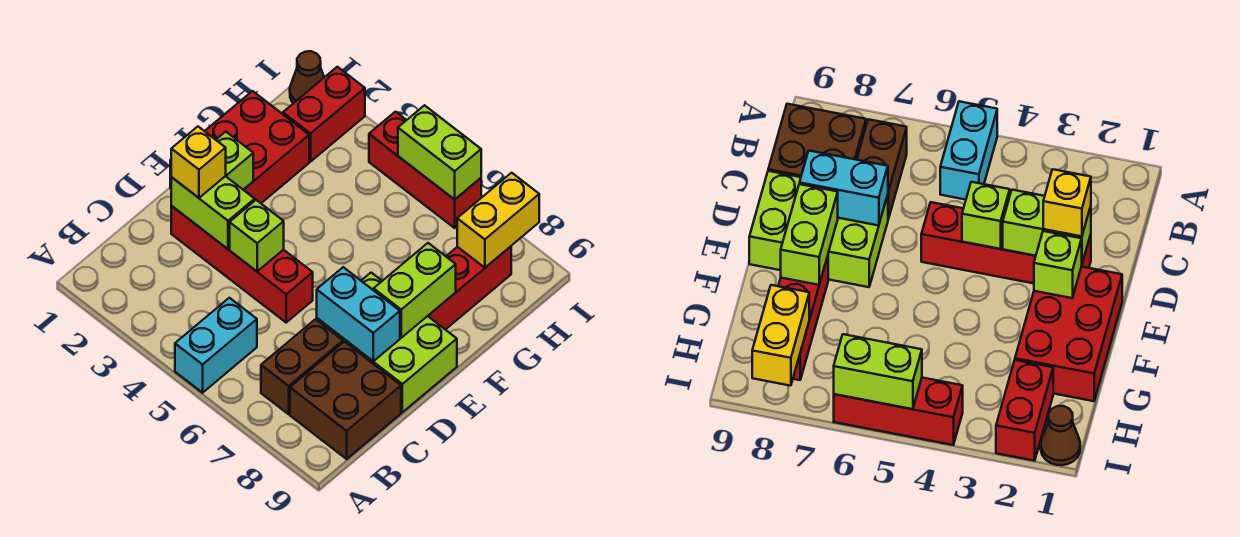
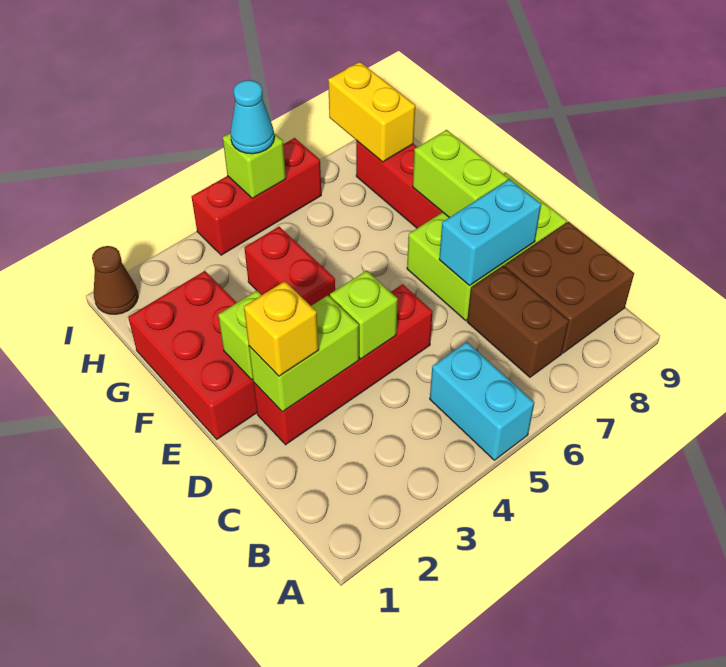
red brick H2:I2 level 1 -> red brick F4:G4 level 1
lime brick I5:I6 level 2 -> lime brick I5 level 2
none -> cyan cone I5 level 3

